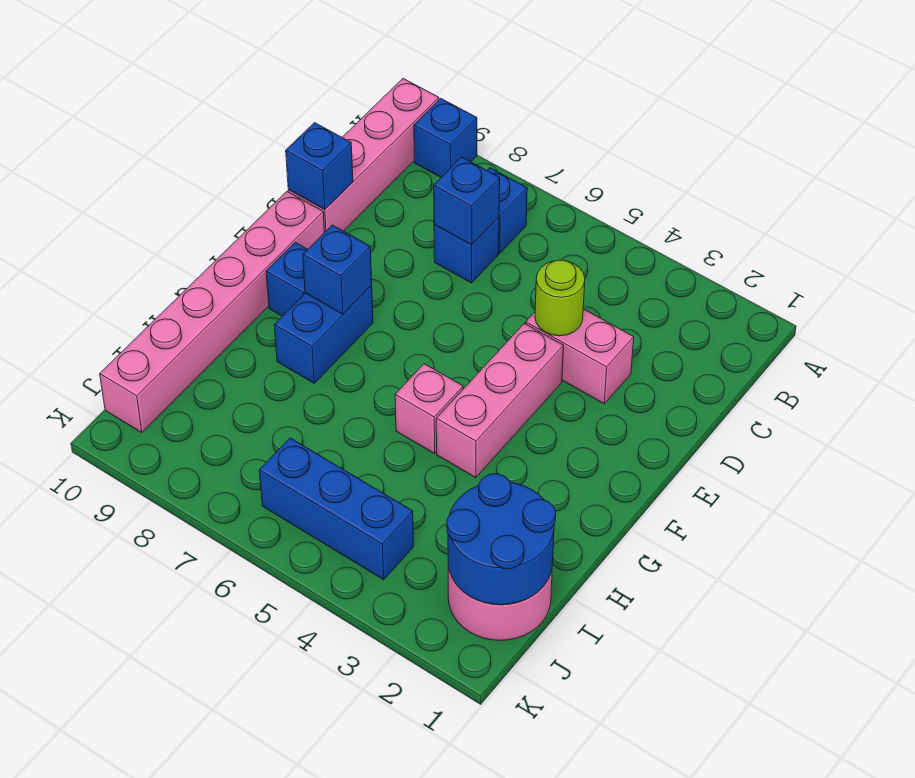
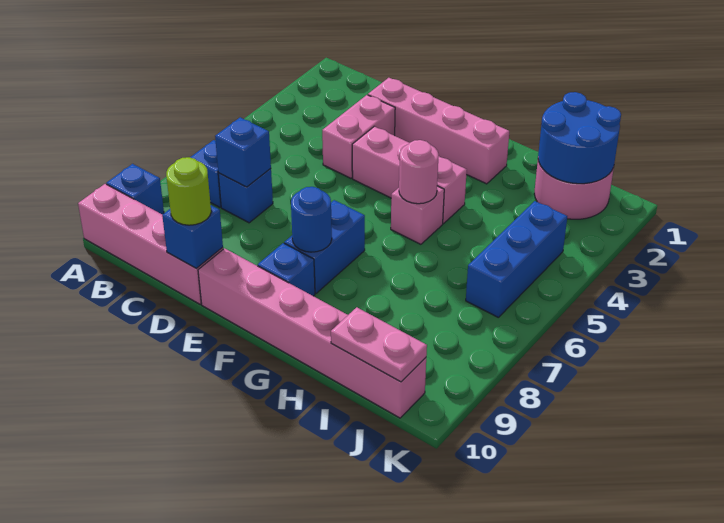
none -> pink brick D2:G2 level 1
lime round brick D4 level 2 -> lime round brick D10 level 3
blue brick F8:G8 level 1 -> blue brick F7:F8 level 1
blue brick F8 level 2 -> blue round brick F8 level 2
none -> pink round brick G5 level 2
none -> pink plate I10:J10 level 2

